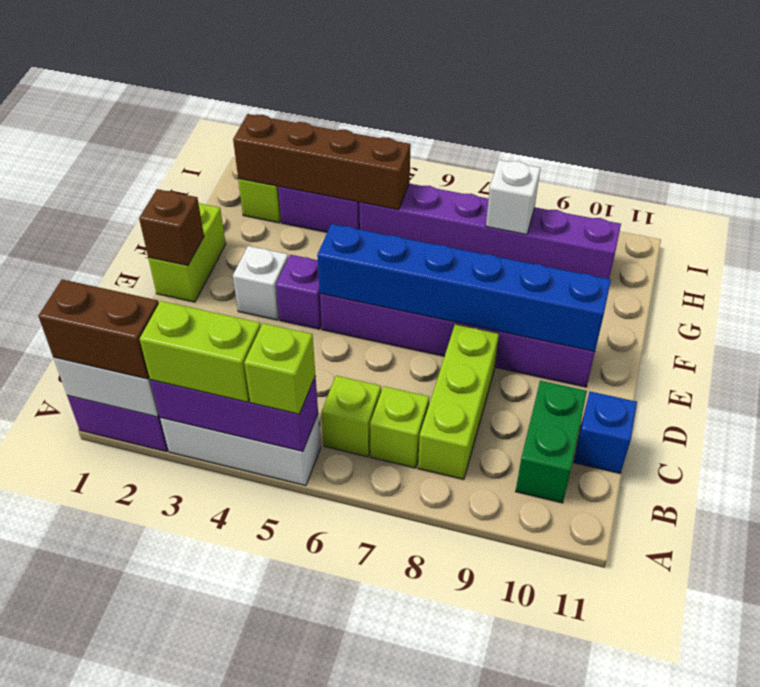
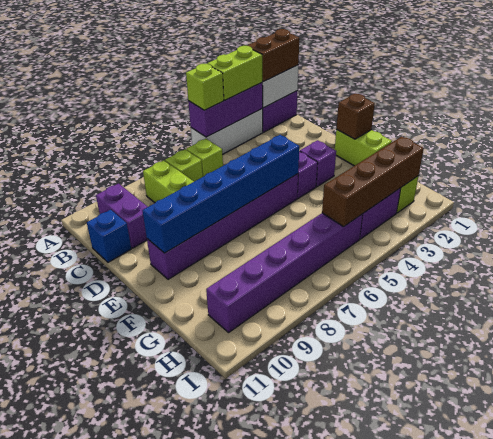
green brick B10:C10 level 1 -> purple brick B10:C10 level 1
white brick E3 level 1 -> purple brick E3 level 1
white brick H8 level 2 -> none

